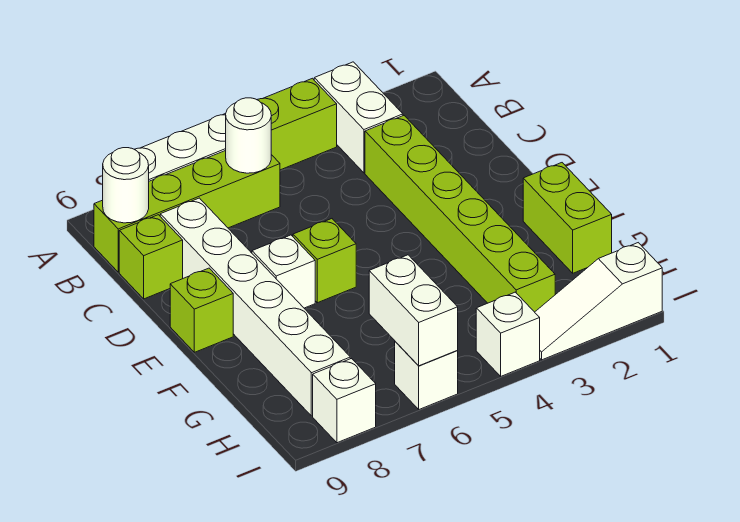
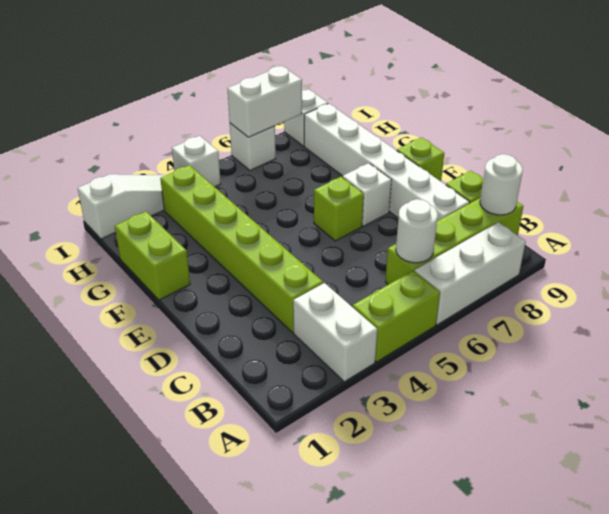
white brick H6:I6 level 2 -> white brick I6:I7 level 2

